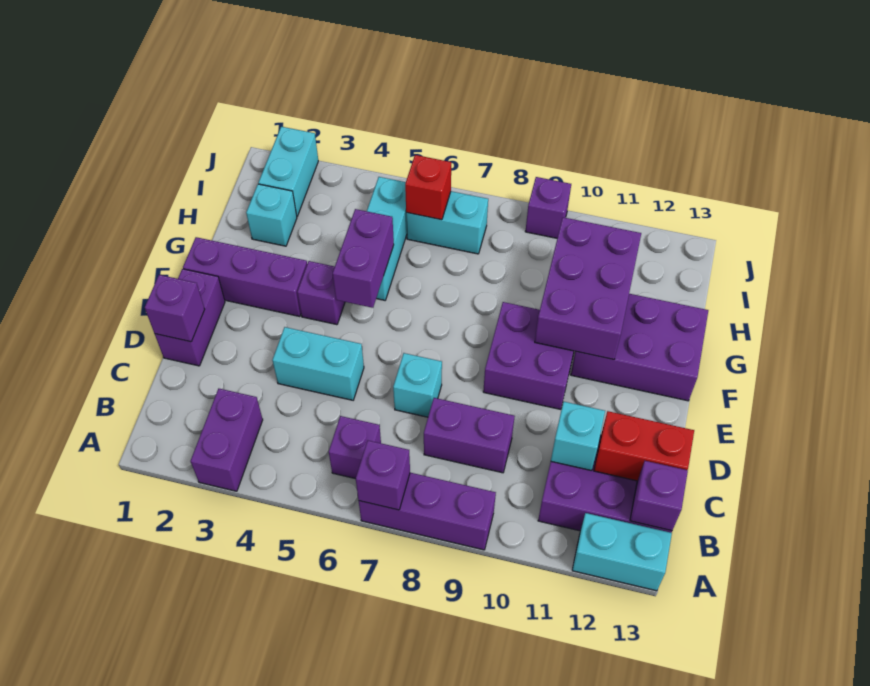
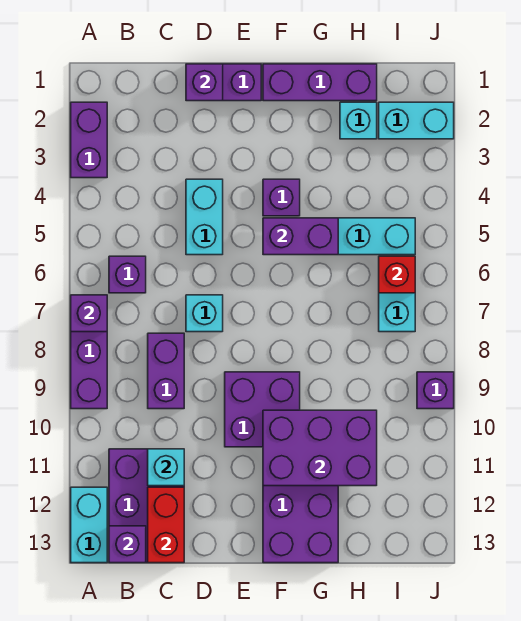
purple brick A3:B3 level 1 -> purple brick A2:A3 level 1
purple brick F1:F3 level 1 -> purple brick F1:H1 level 1

